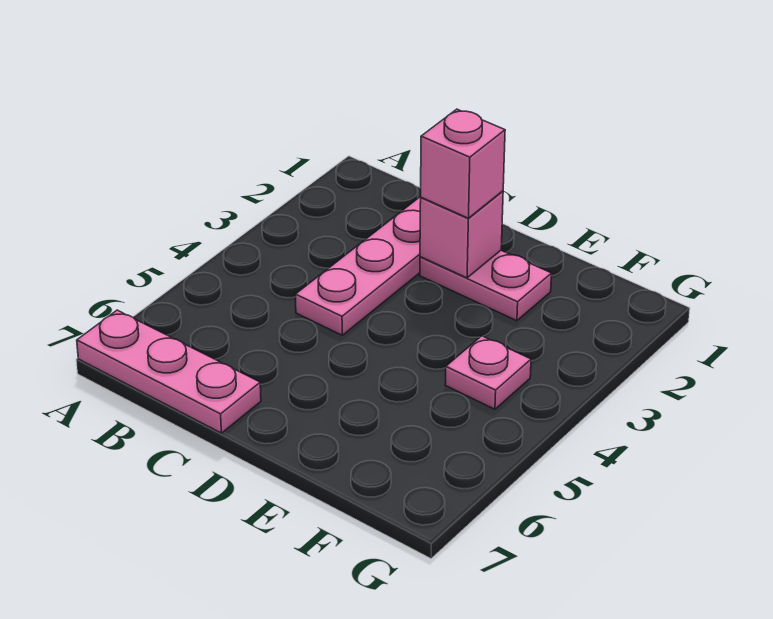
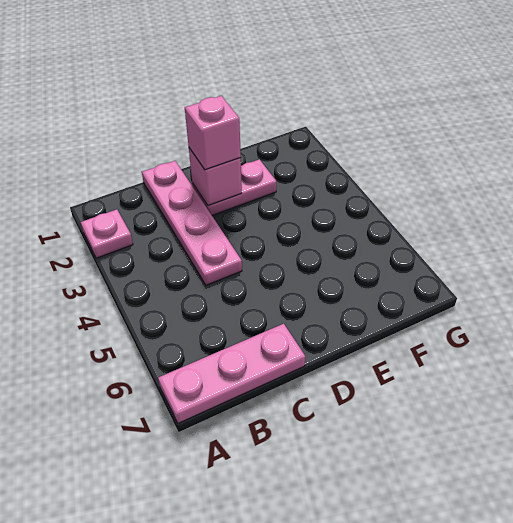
pink plate F4 level 1 -> pink plate A2 level 1

